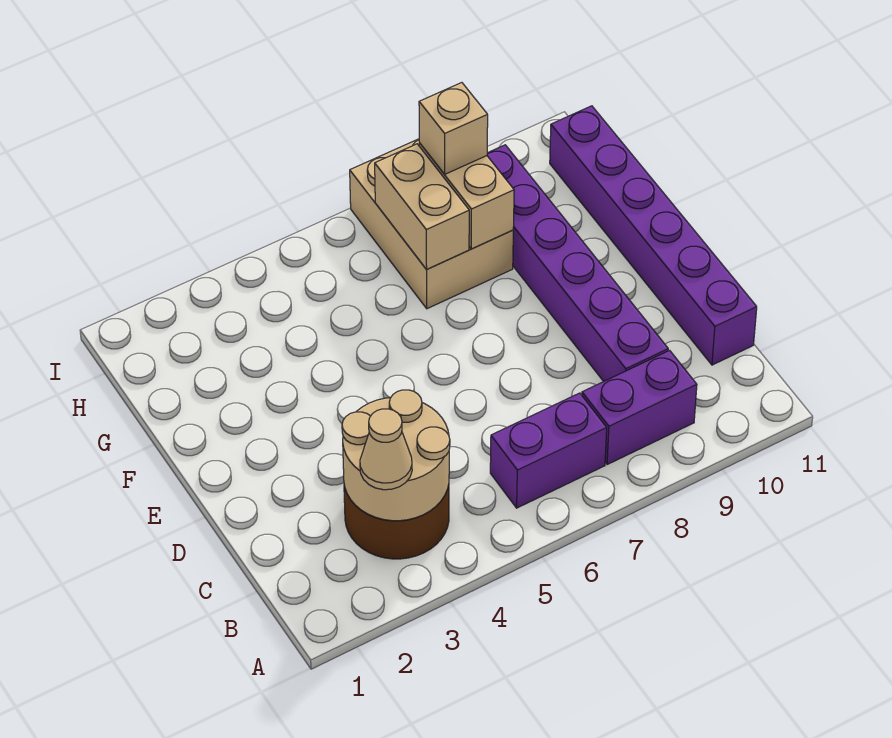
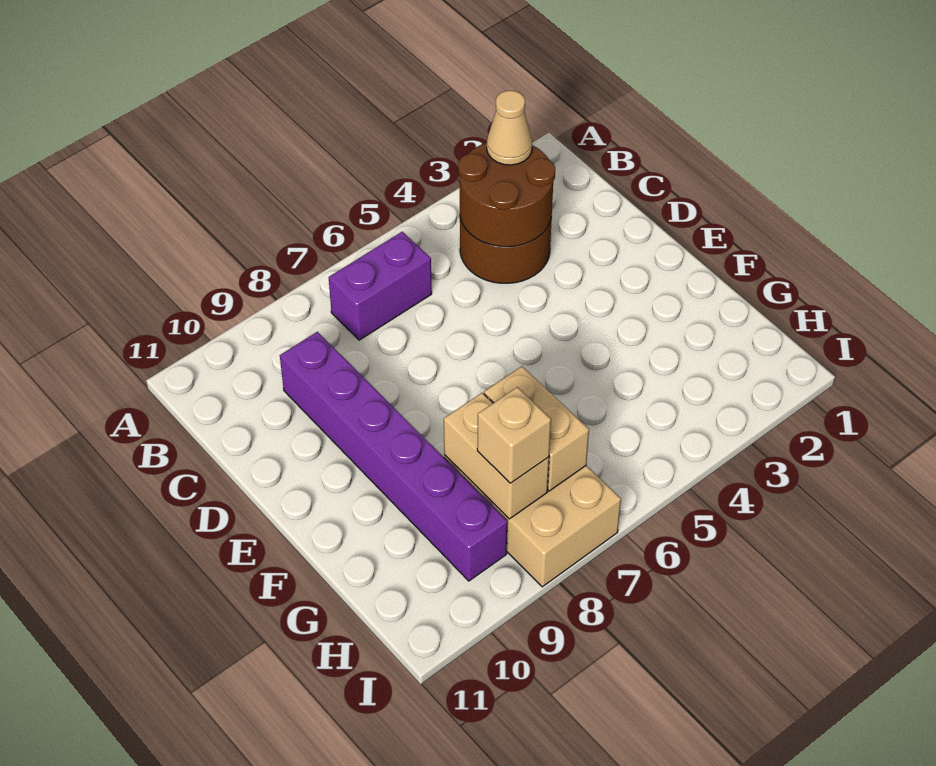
tan round brick B3:C4 level 2 -> brown round brick B3:C4 level 2
purple brick B8:B9 level 1 -> none
purple brick C11:H11 level 1 -> none

